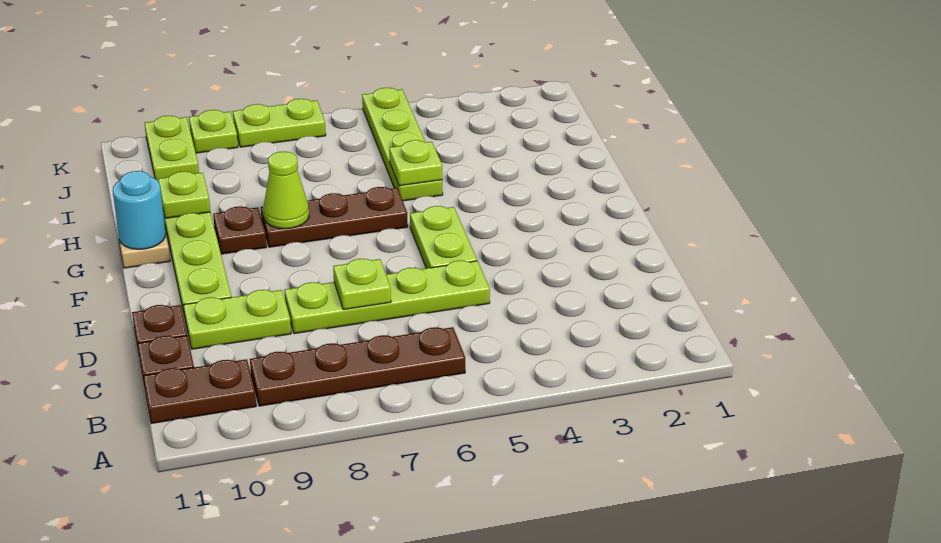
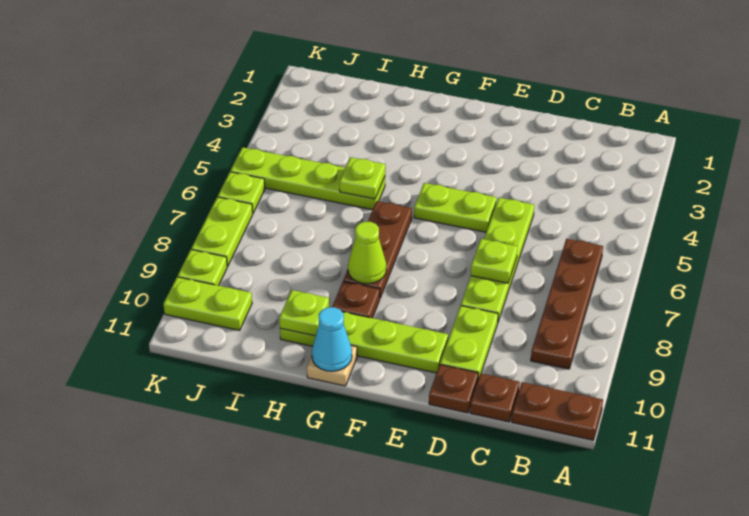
brown plate B10:B11 level 1 -> brown plate A11:B11 level 1
cyan round brick G11 level 2 -> cyan cone G11 level 2
none -> lime plate K6 level 1

